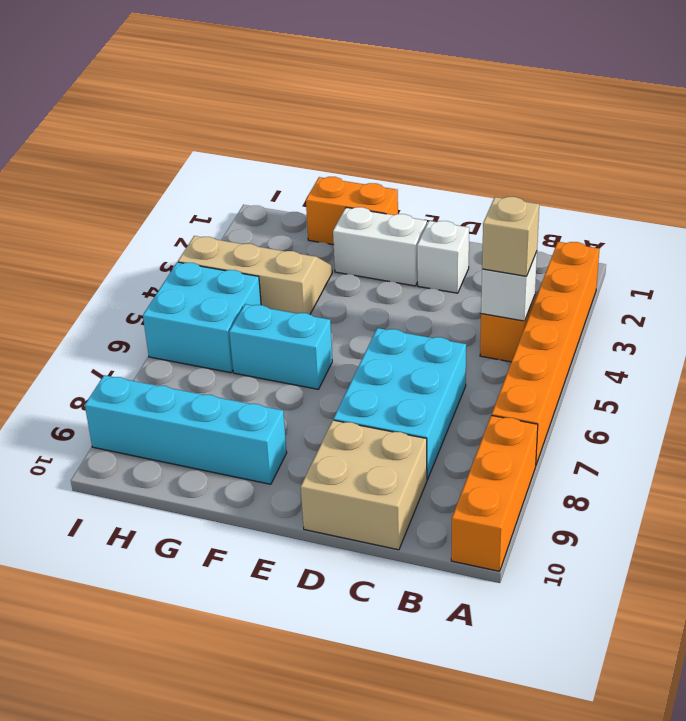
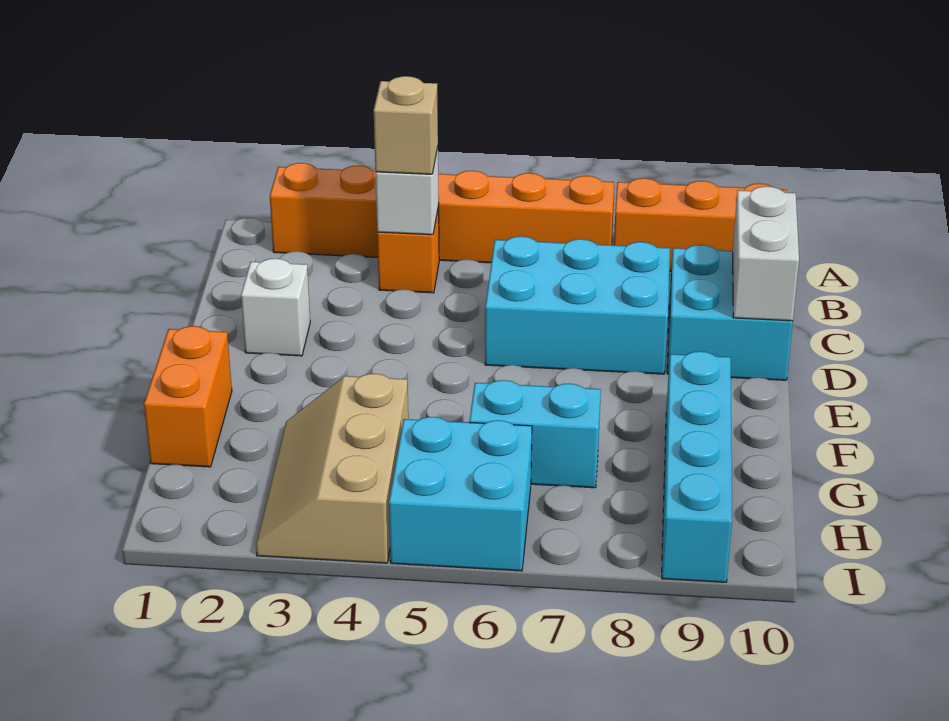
tan brick C9:D10 level 1 -> cyan brick C9:D10 level 1
white brick E2:F2 level 1 -> white brick C10:D10 level 2
cyan brick F6:G6 level 1 -> cyan brick G6:G7 level 1

